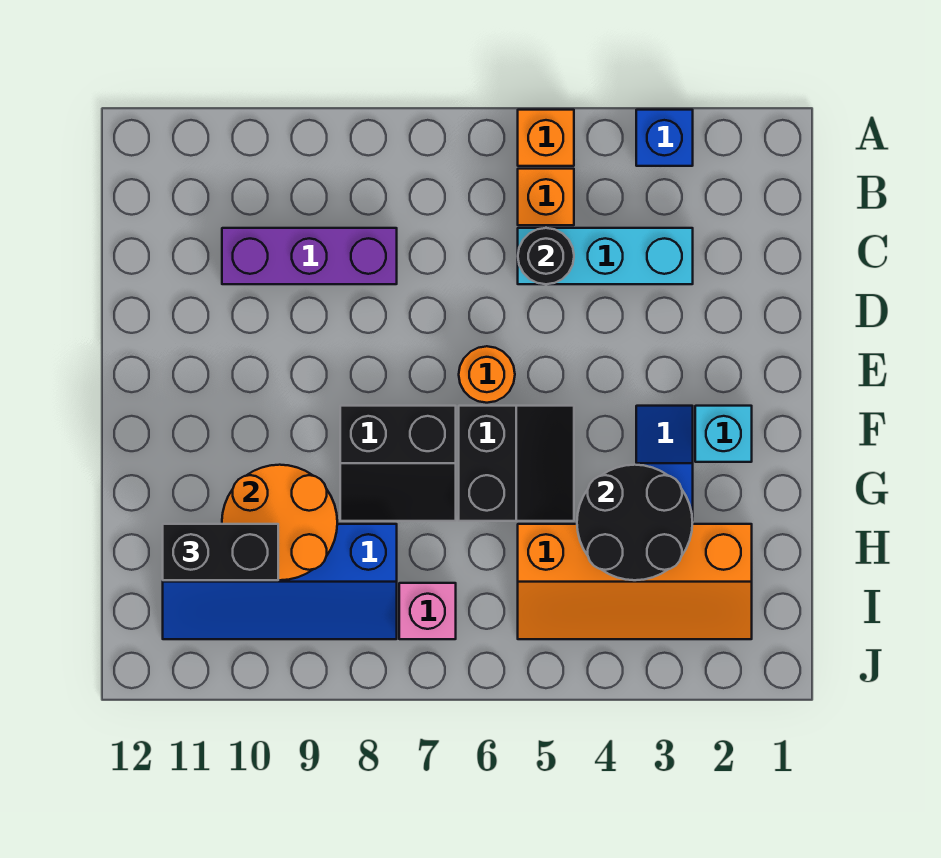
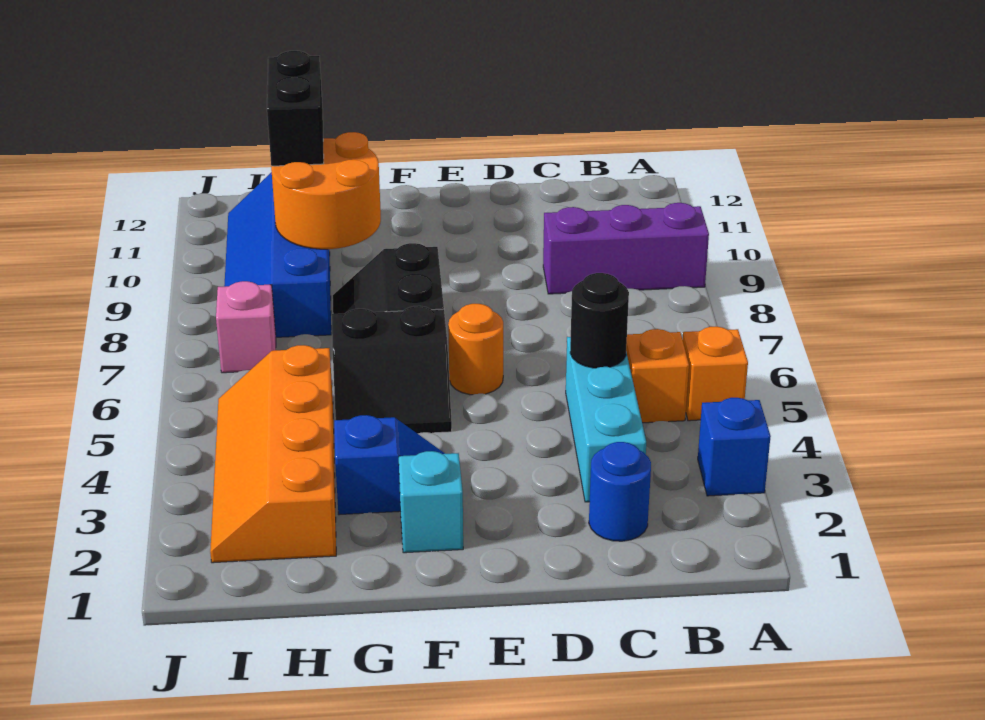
none -> blue round brick C2 level 1
purple brick C8:C10 level 1 -> purple brick A9:C9 level 1
black round brick G3:H4 level 2 -> none

